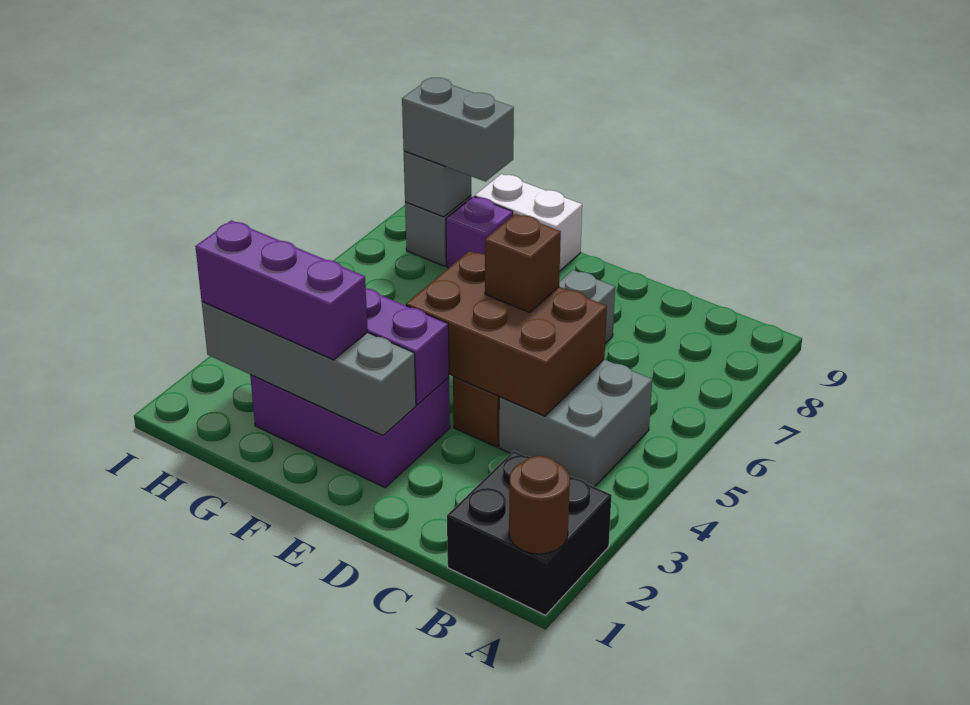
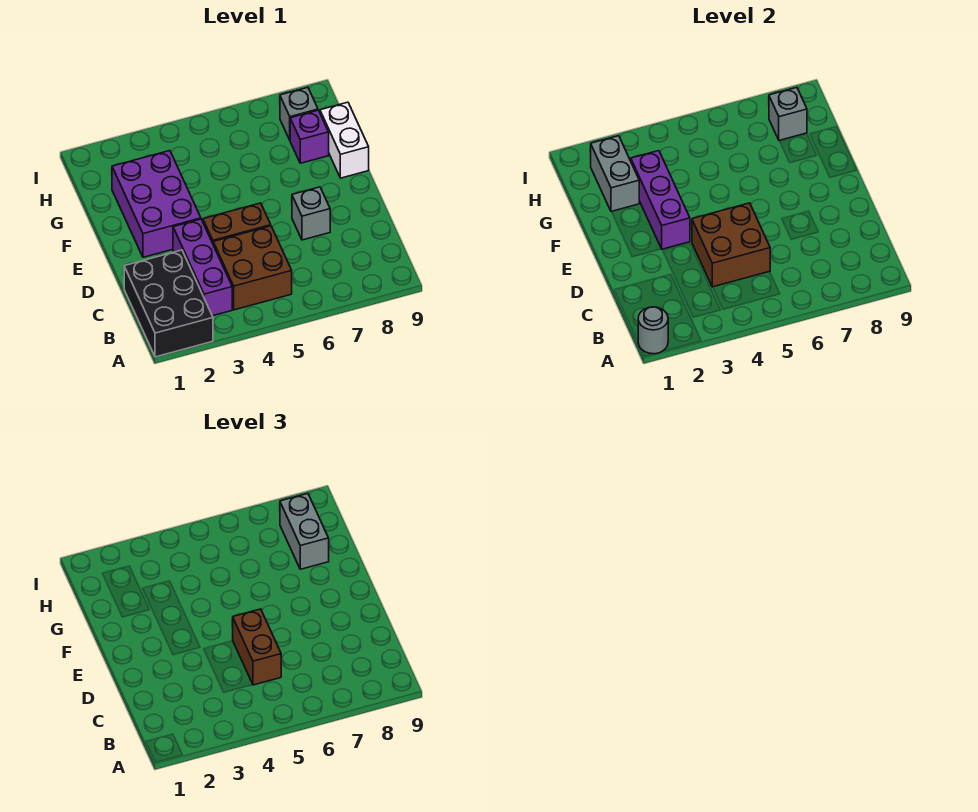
black brick A1:B2 level 1 -> black brick A1:C2 level 1
brown round brick A1 level 2 -> grey round brick A1 level 2
grey brick B4:C5 level 1 -> brown brick B4:C5 level 1
brown brick C4:E5 level 2 -> brown brick C4:D5 level 2
brown brick D5 level 3 -> brown brick C5:D5 level 3
grey brick E2:H2 level 2 -> grey brick G2:H2 level 2
purple brick F2:H2 level 3 -> purple brick B3:D3 level 1

